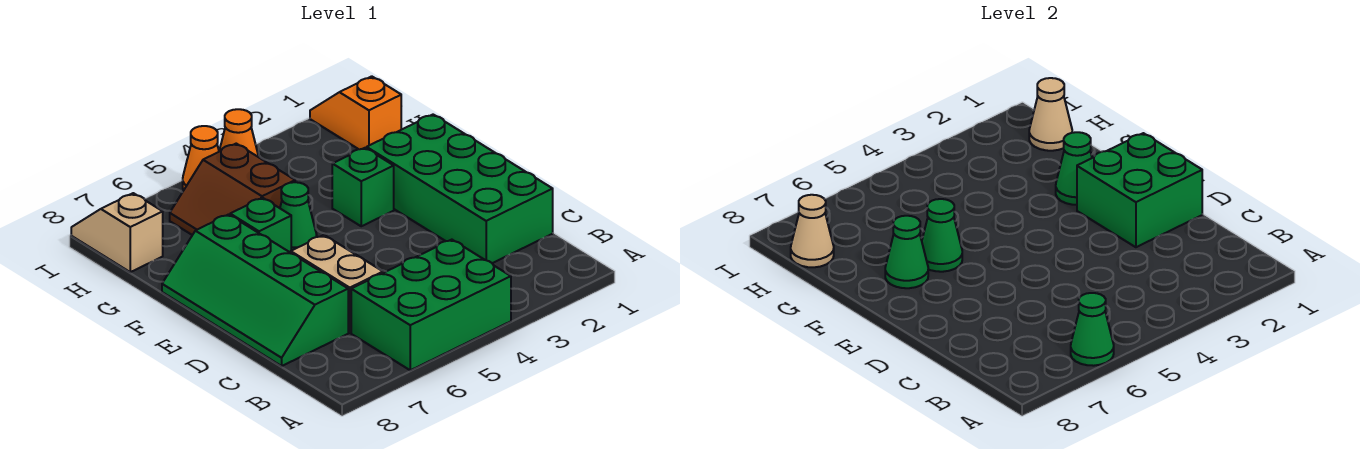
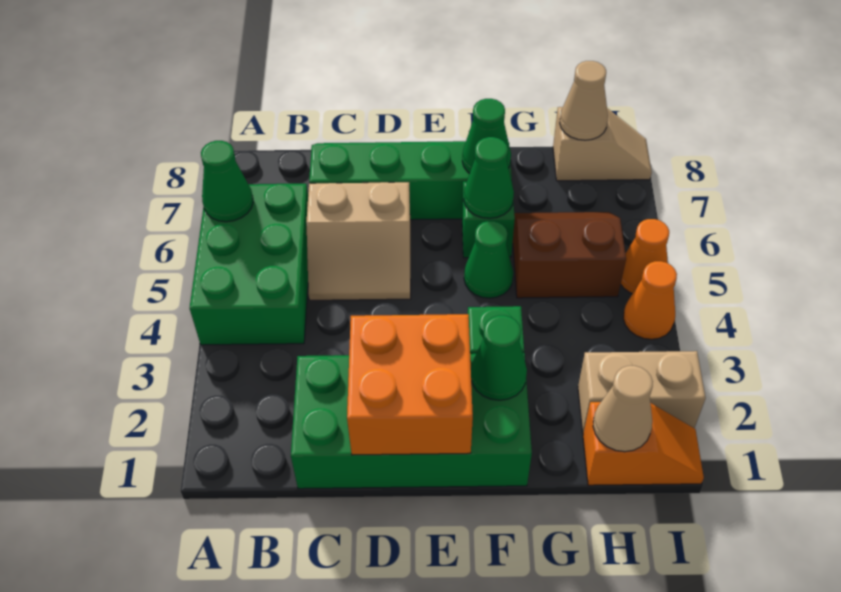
green brick D1:E2 level 2 -> orange brick D1:E2 level 2
none -> tan brick H2:I2 level 1

